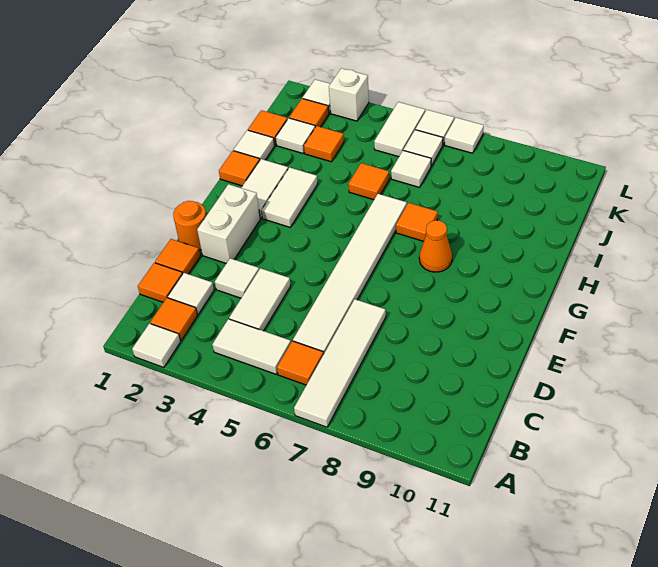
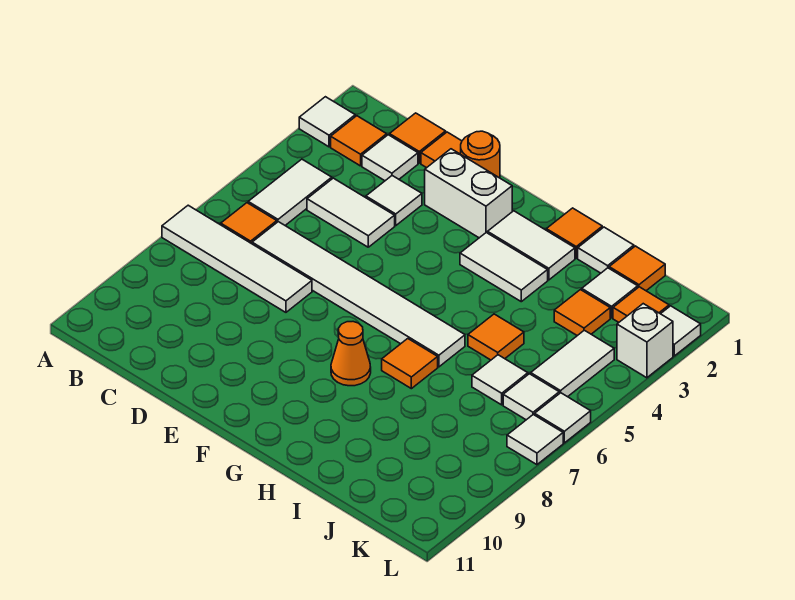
white tile K5:L5 level 1 -> white tile K4:K5 level 1

